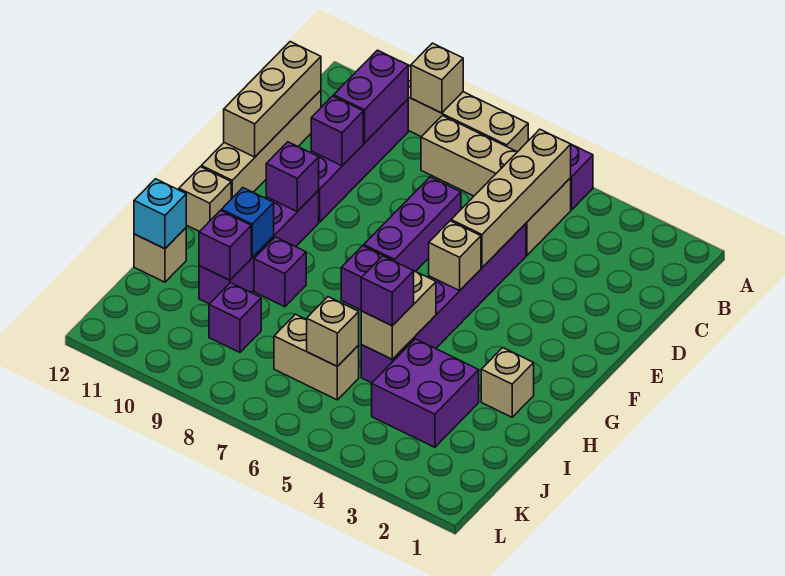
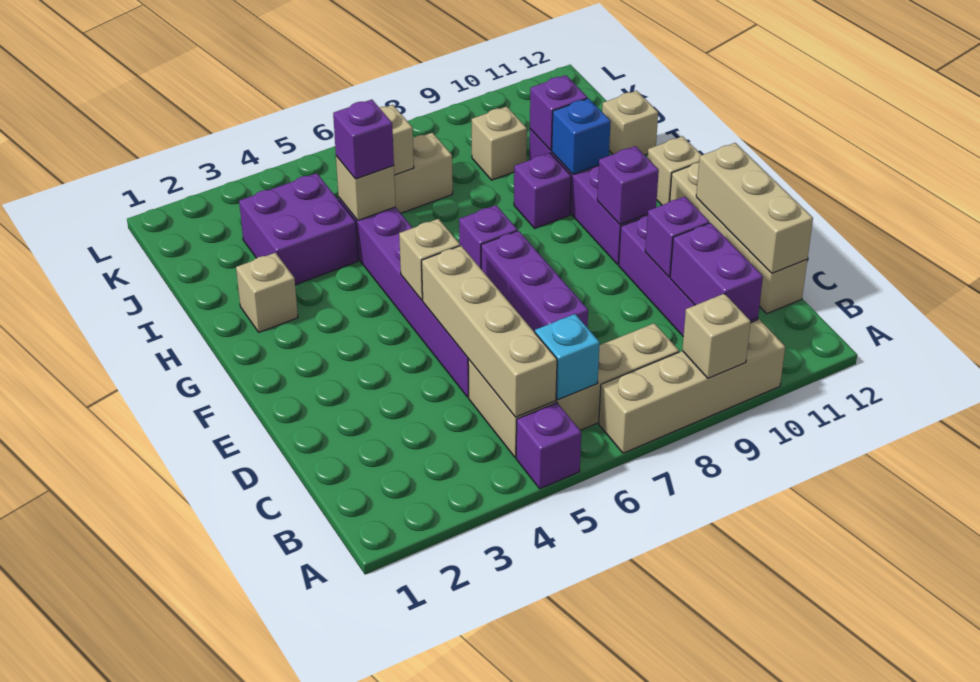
tan brick H5:I5 level 2 -> tan brick I5 level 2
cyan brick I12 level 2 -> cyan brick B6 level 2
purple brick J9 level 1 -> tan brick J9 level 1

